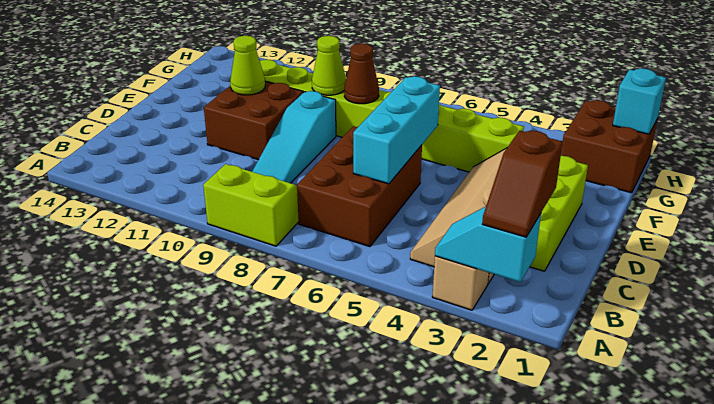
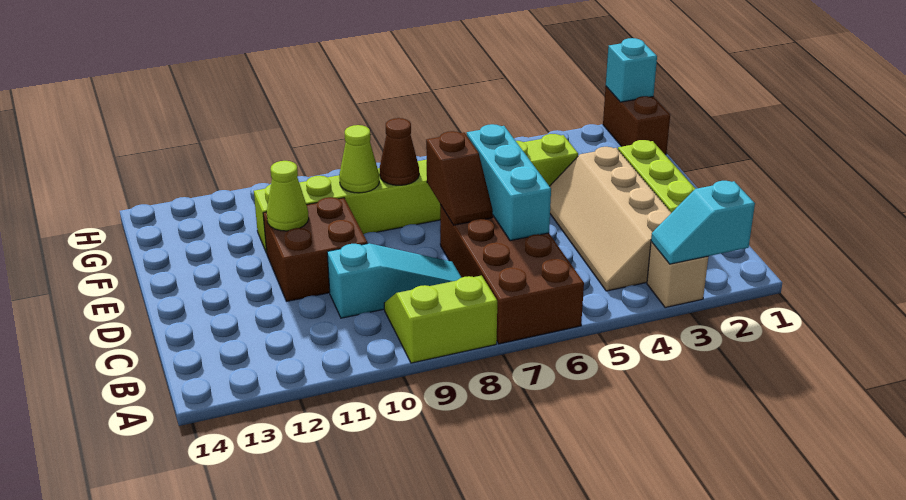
brown slope A2:B2 level 3 top B -> brown slope D7:E7 level 2 top E
brown brick B6:D7 level 1 -> brown brick A6:D7 level 1
cyan slope C9:E9 level 1 top E -> cyan slope C8:C10 level 1 top 10
brown brick G1:H2 level 1 -> brown brick G1:H1 level 1

